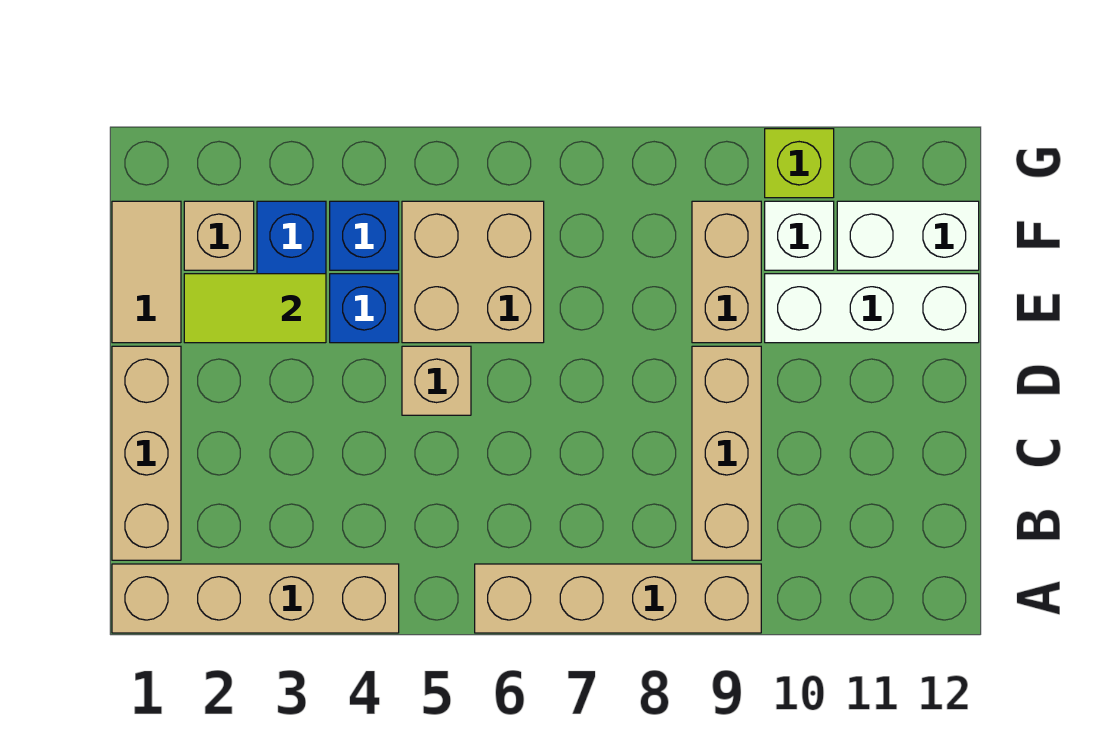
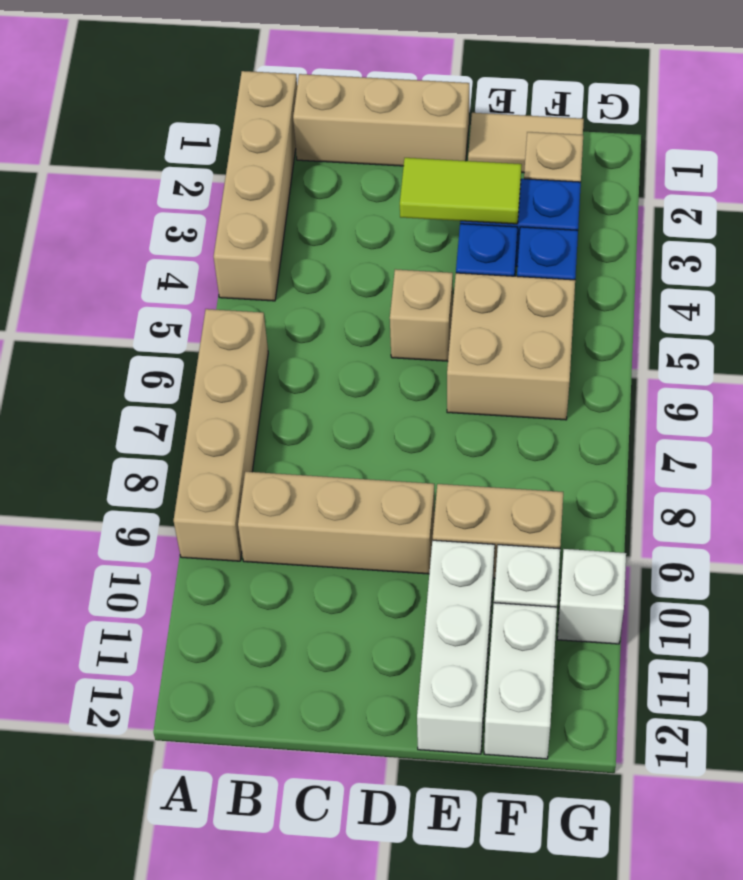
lime tile E2:E3 level 2 -> lime tile D3:E3 level 2
lime brick G10 level 1 -> white brick G10 level 1

